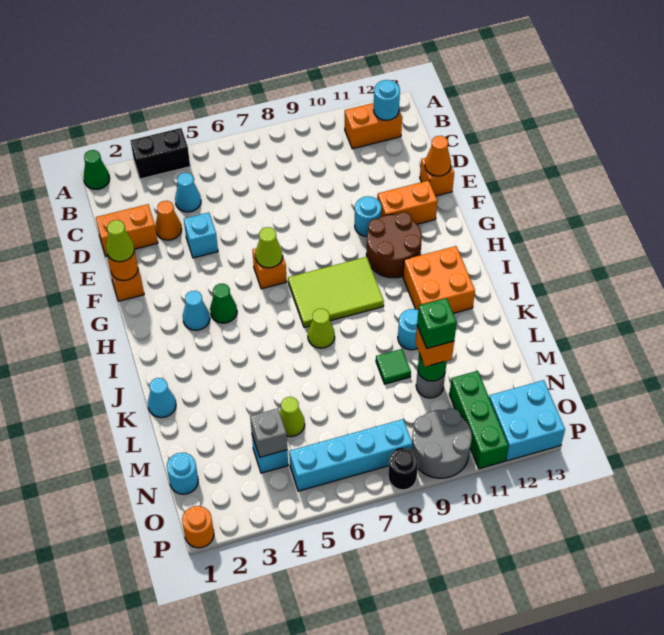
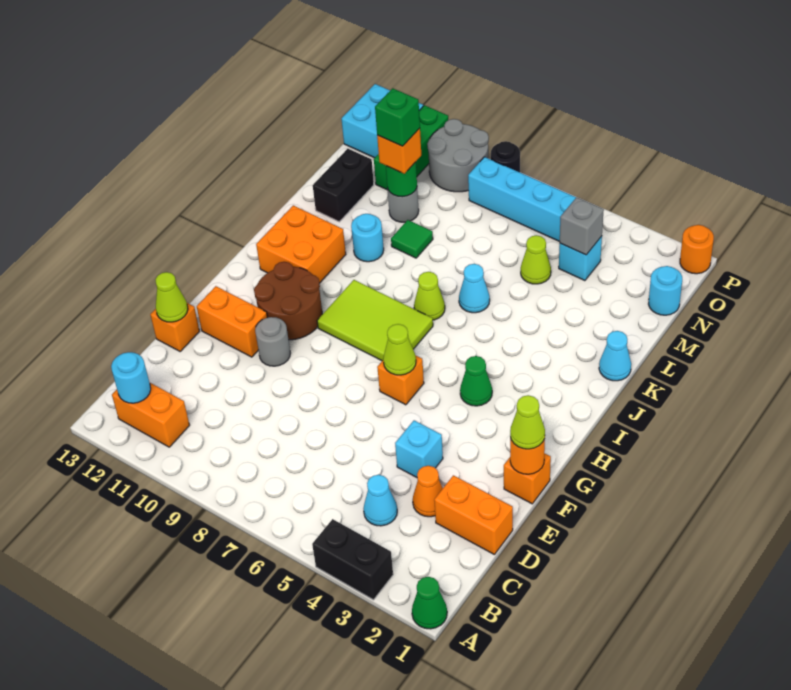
orange cone E13 level 2 -> lime cone E13 level 2
cyan round brick F10 level 1 -> grey round brick F10 level 1
cyan cone H3 level 1 -> cyan cone K6 level 1
none -> black brick L12:M12 level 1

